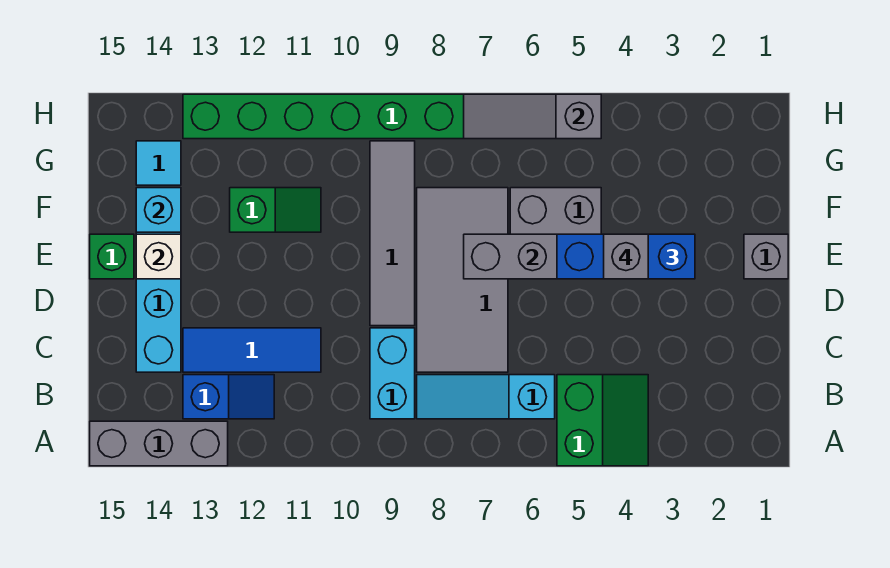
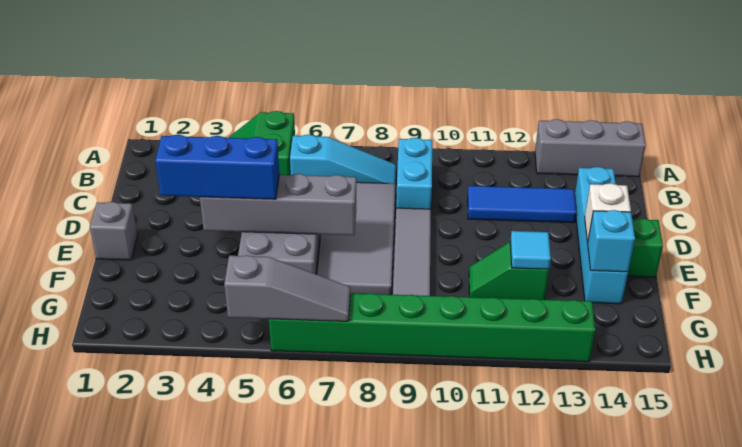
blue slope B12:B13 level 1 top 13 -> none
grey brick E4 level 4 -> none
cyan tile G14 level 1 -> cyan tile F12 level 2

